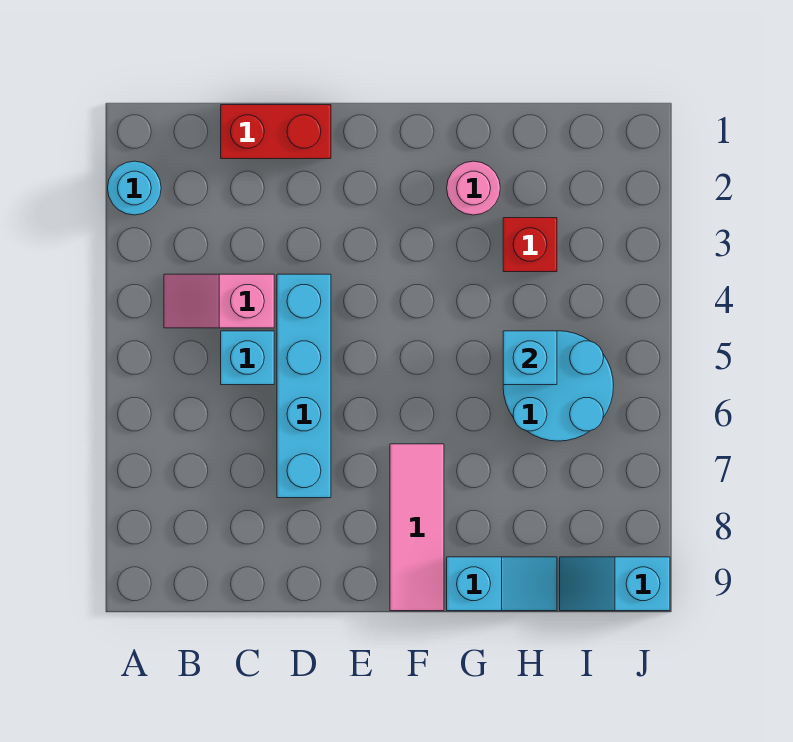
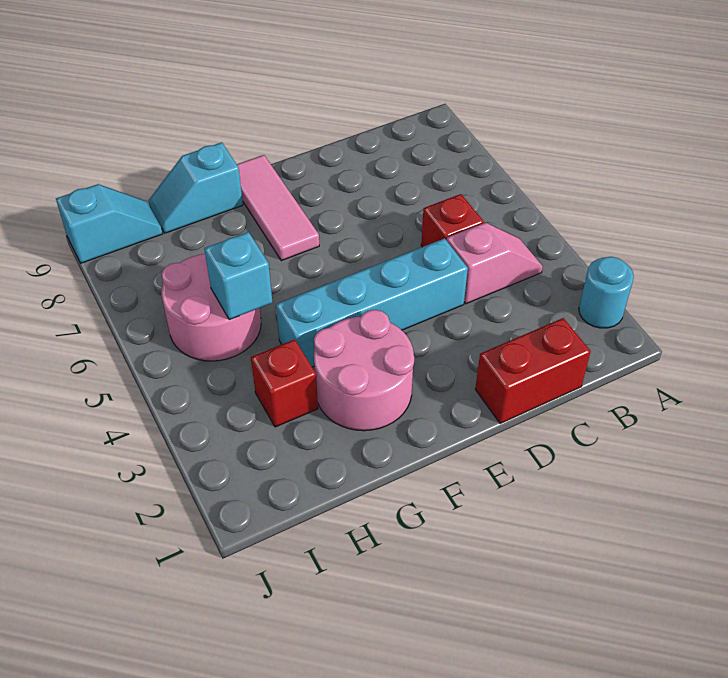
cyan brick C5 level 1 -> red brick C5 level 1
cyan brick D4:D7 level 1 -> cyan brick D4:G4 level 1
pink round brick G2 level 1 -> pink round brick F2:G3 level 1
cyan round brick H5:I6 level 1 -> pink round brick H5:I6 level 1

